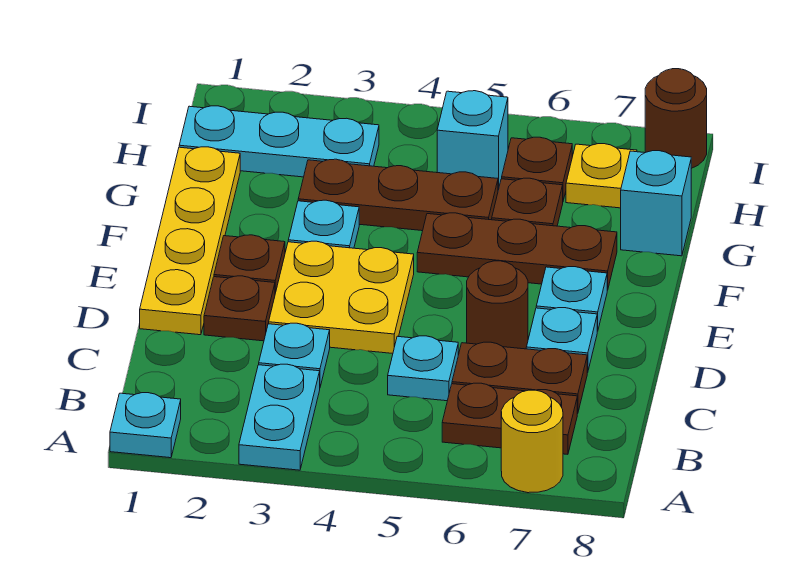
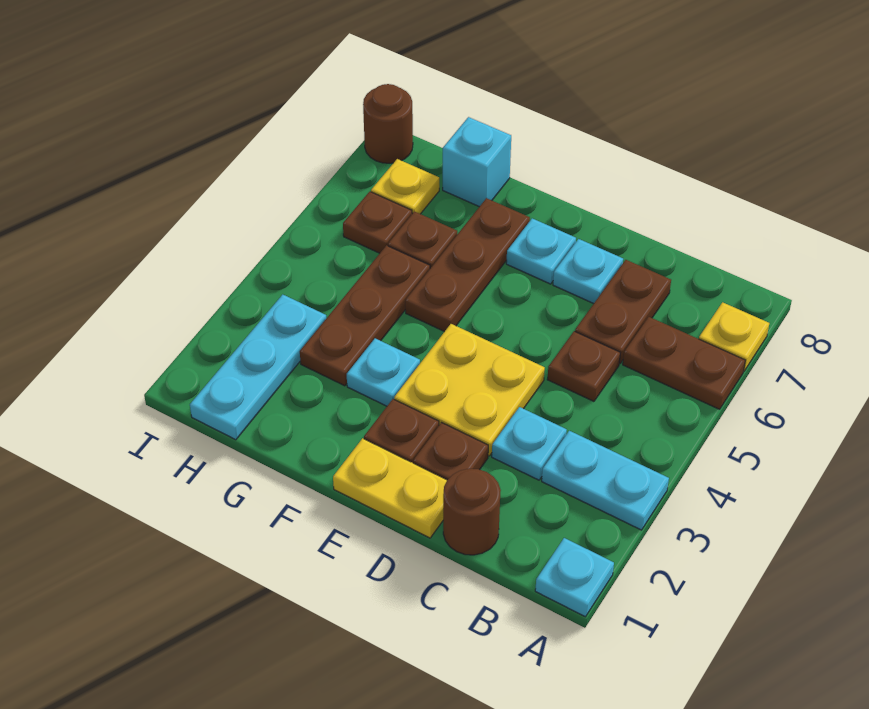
yellow round brick A7 level 1 -> yellow plate A7 level 1
brown plate B6:B7 level 1 -> brown plate A6:B6 level 1
cyan plate C5 level 1 -> brown plate C5 level 1
yellow plate D1:G1 level 1 -> yellow plate D1:E1 level 1
brown round brick D6 level 1 -> brown round brick C1 level 1
cyan brick H5 level 1 -> none

